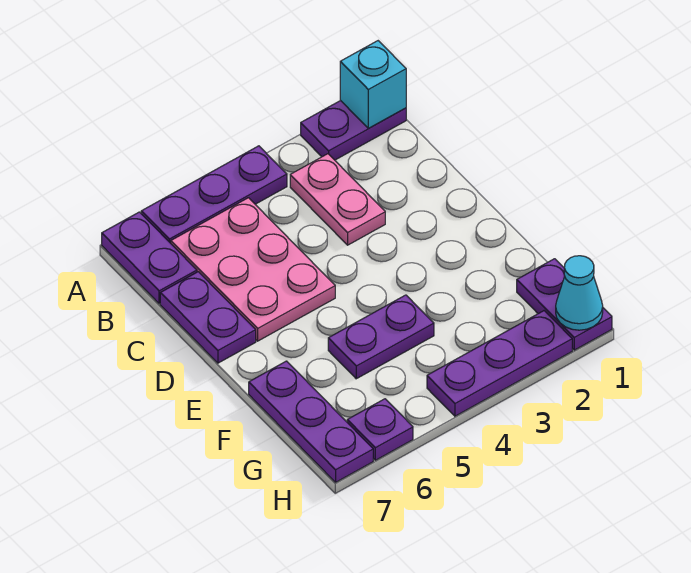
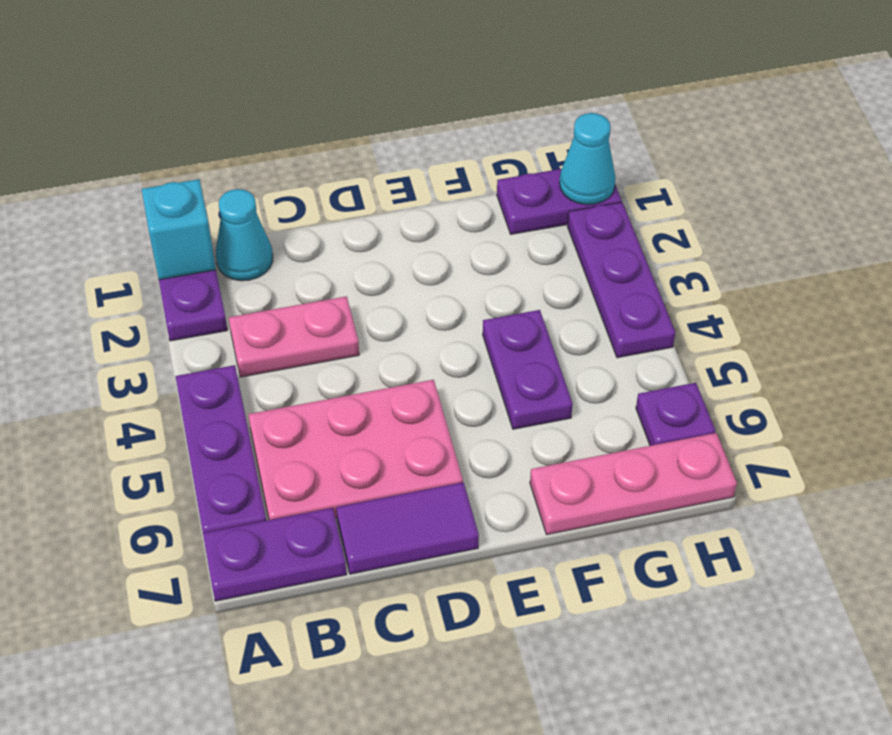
none -> cyan cone B1 level 1
purple plate C7:D7 level 1 -> purple tile C7:D7 level 1
purple plate F7:H7 level 1 -> pink plate F7:H7 level 1

